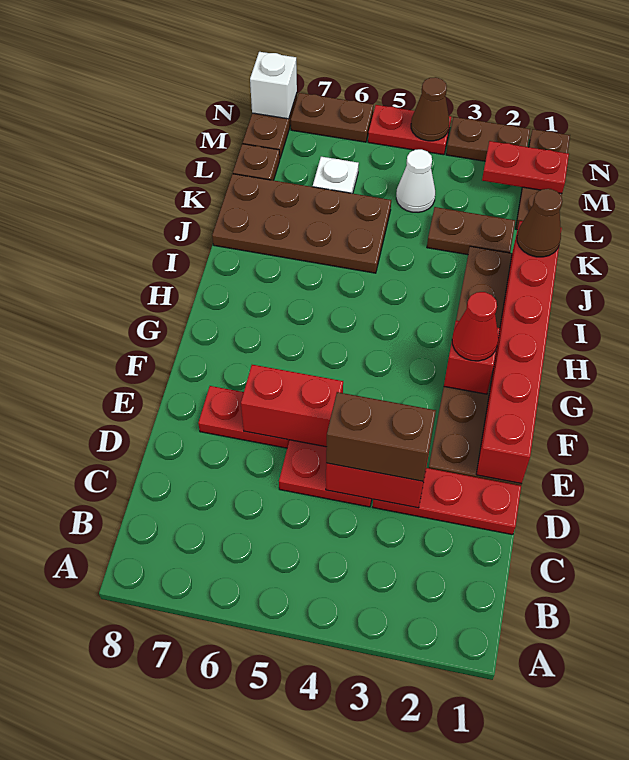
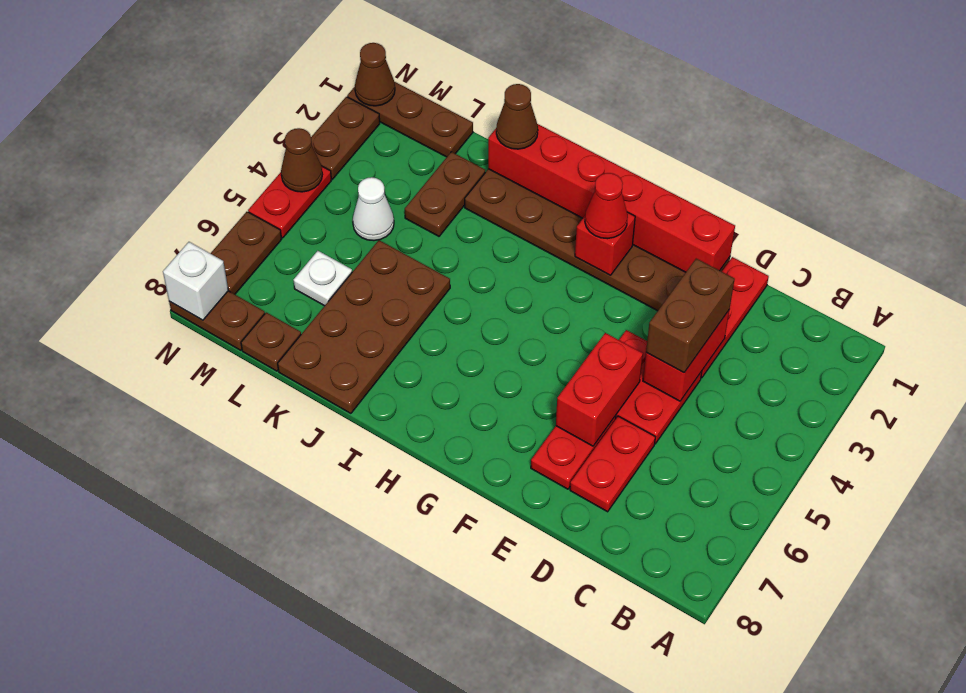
red plate M1:M2 level 2 -> red plate D6:D7 level 1
none -> brown cone N1 level 2

